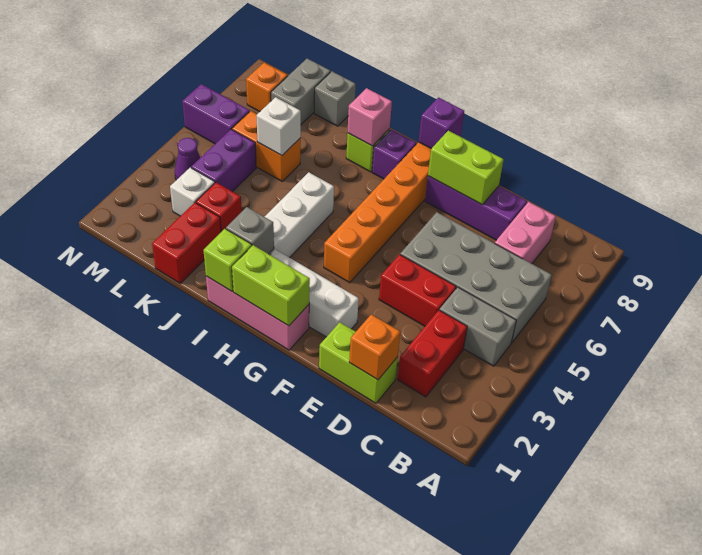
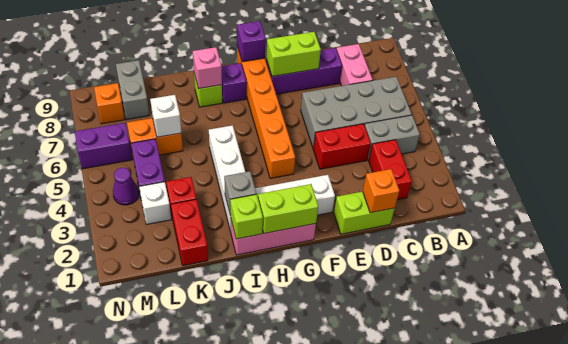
grey brick K9 level 1 -> none

